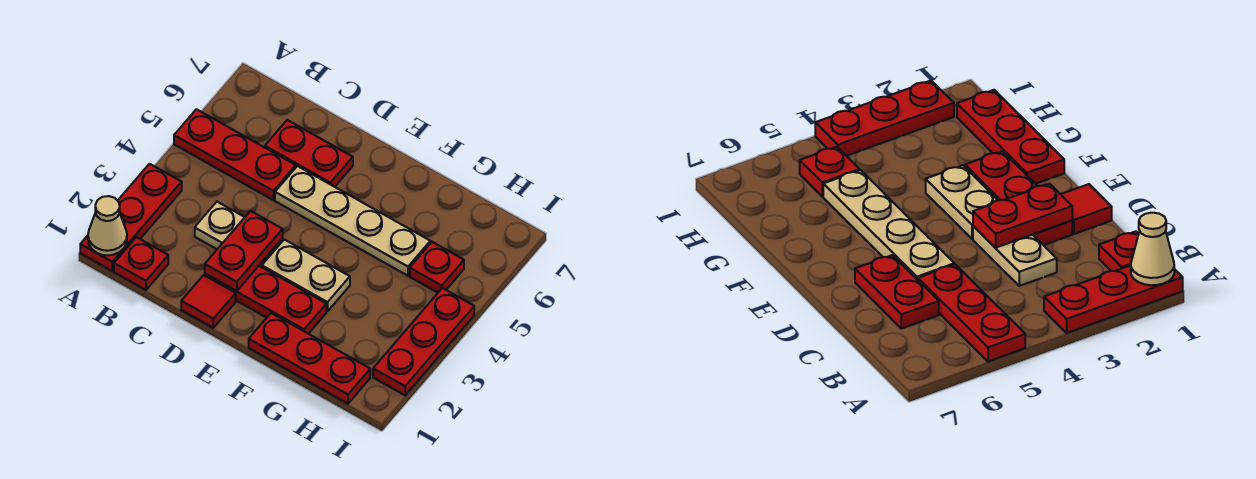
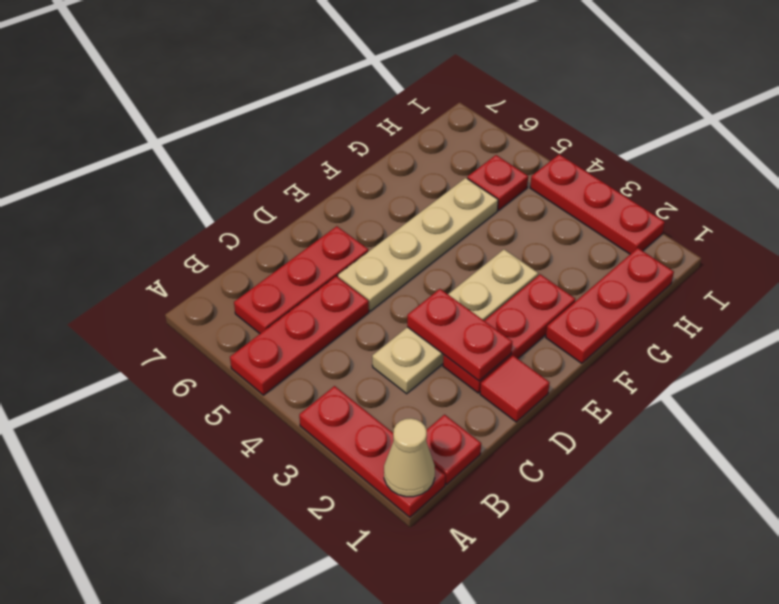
red plate C6:D6 level 1 -> red plate B6:D6 level 1

